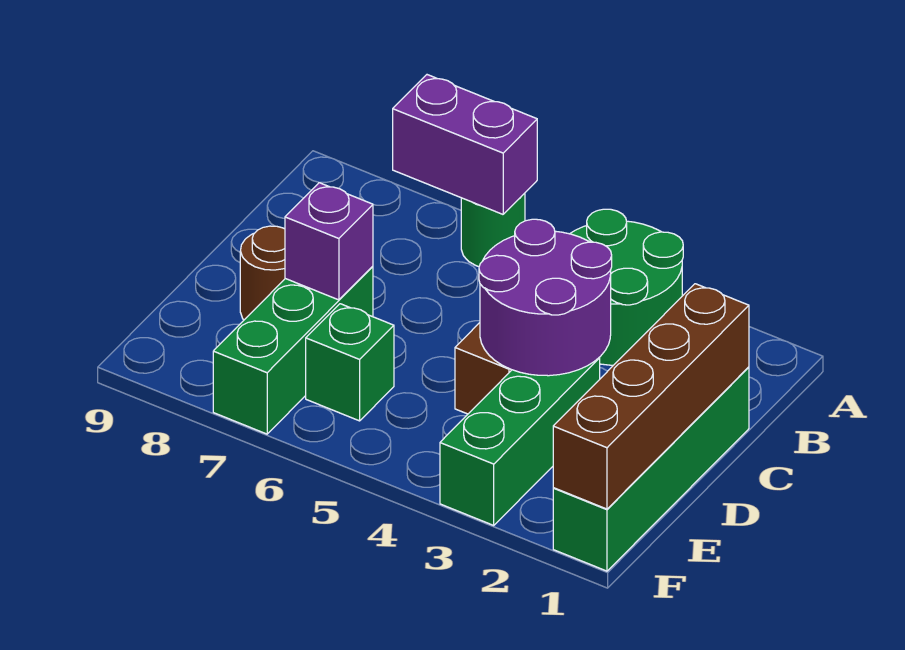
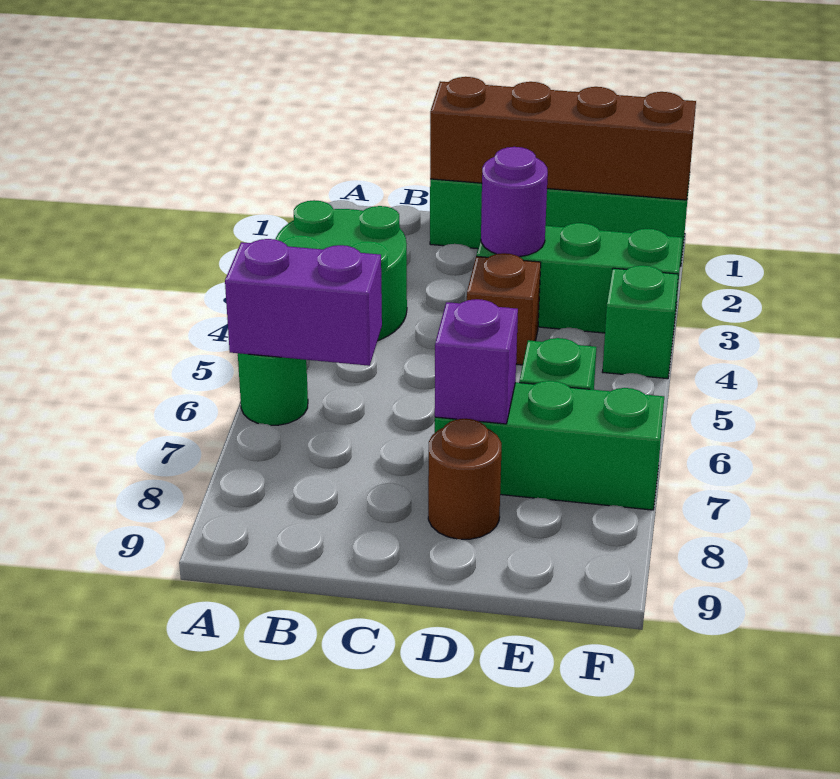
purple brick A6:A7 level 2 -> purple brick A6:B6 level 2
purple round brick C3:D4 level 2 -> purple round brick D3 level 2
none -> green brick F4 level 1

